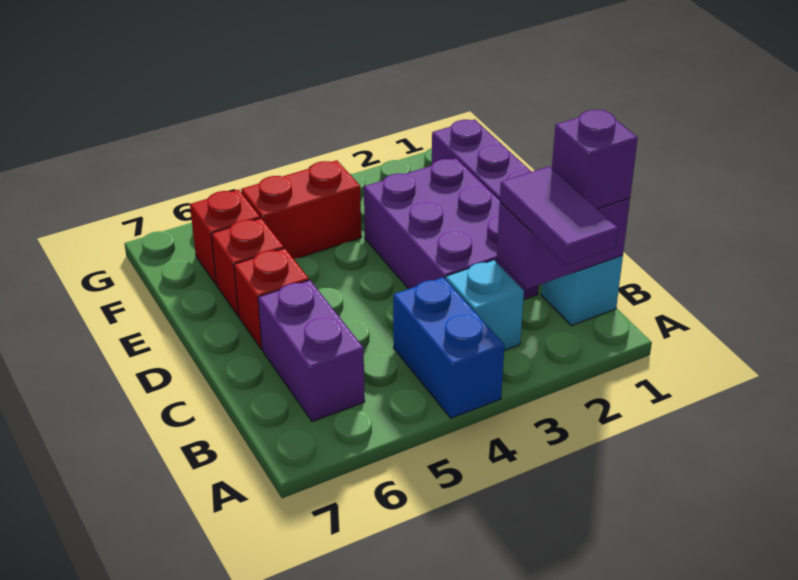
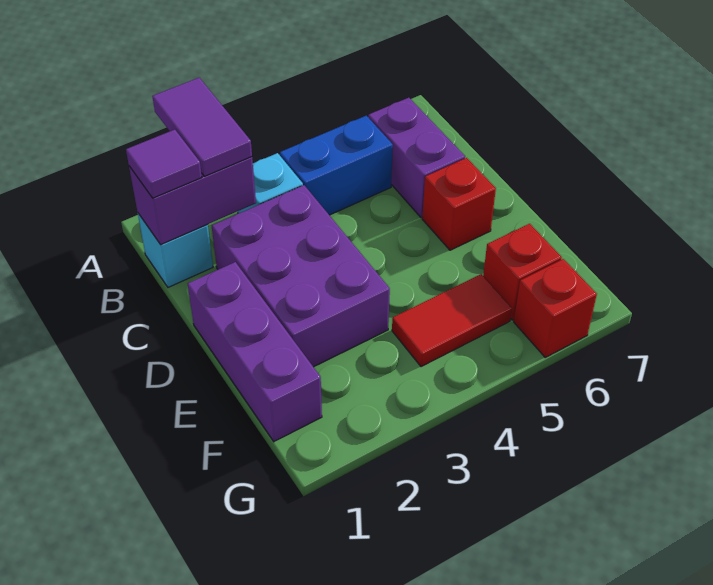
blue brick A4:B4 level 1 -> blue brick B4:B5 level 1
purple brick B1 level 3 -> purple tile B1 level 3
red brick E6 level 1 -> red brick G6 level 1
red brick F4:F5 level 1 -> red tile F4:F5 level 1

